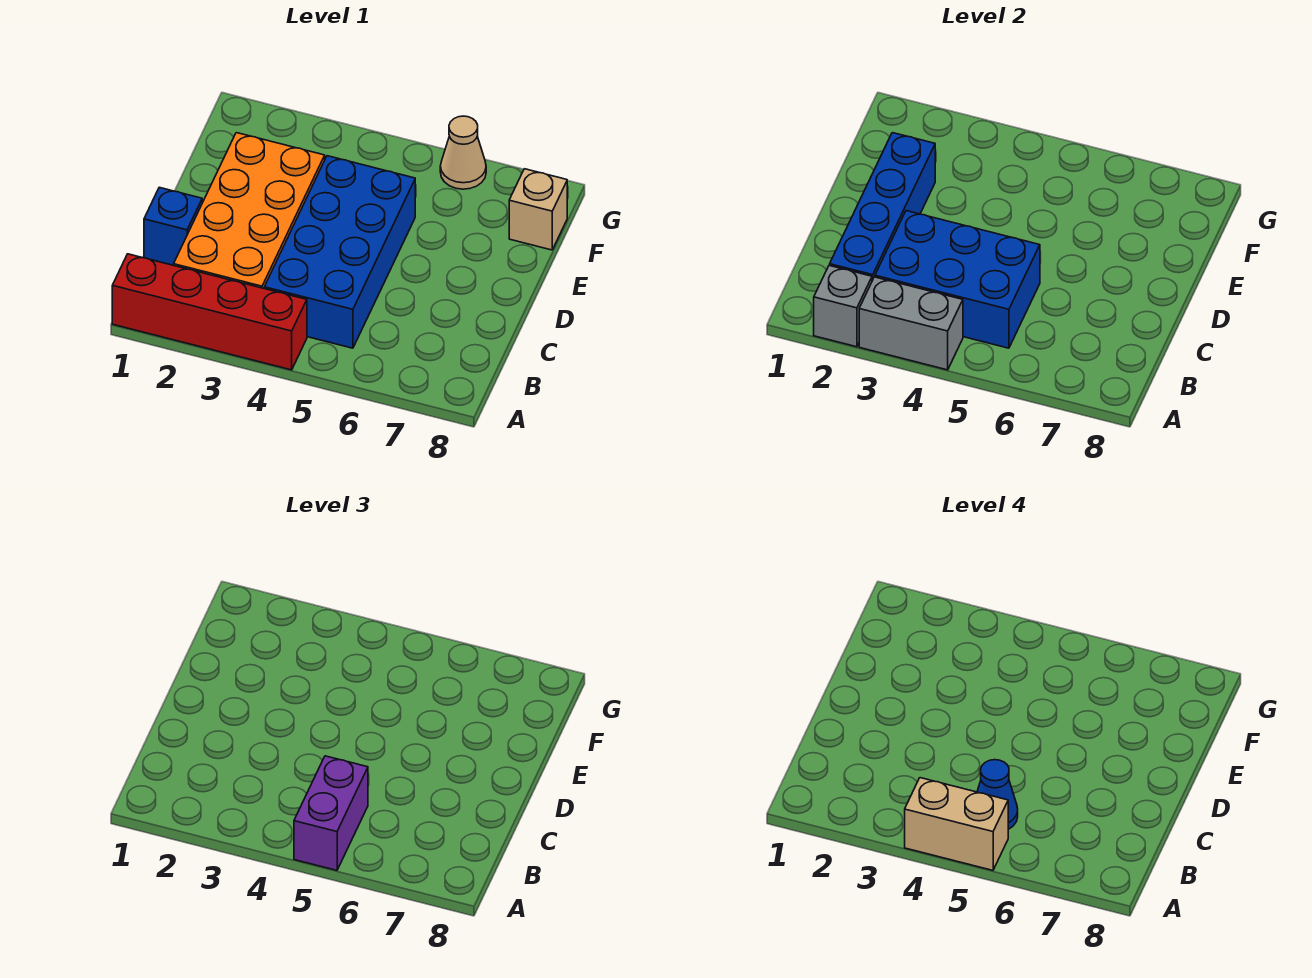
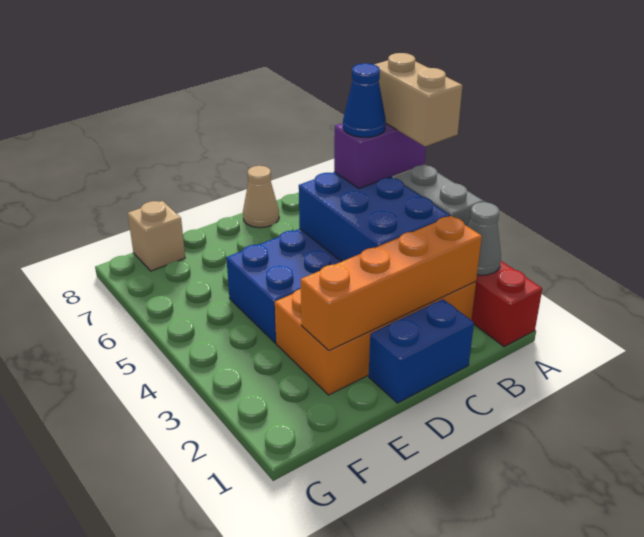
grey brick A2 level 2 -> grey cone A2 level 2
blue brick B2:E2 level 2 -> orange brick B2:E2 level 2
blue brick C1 level 1 -> blue brick C1:D1 level 1
tan cone G6 level 1 -> tan cone C8 level 1

